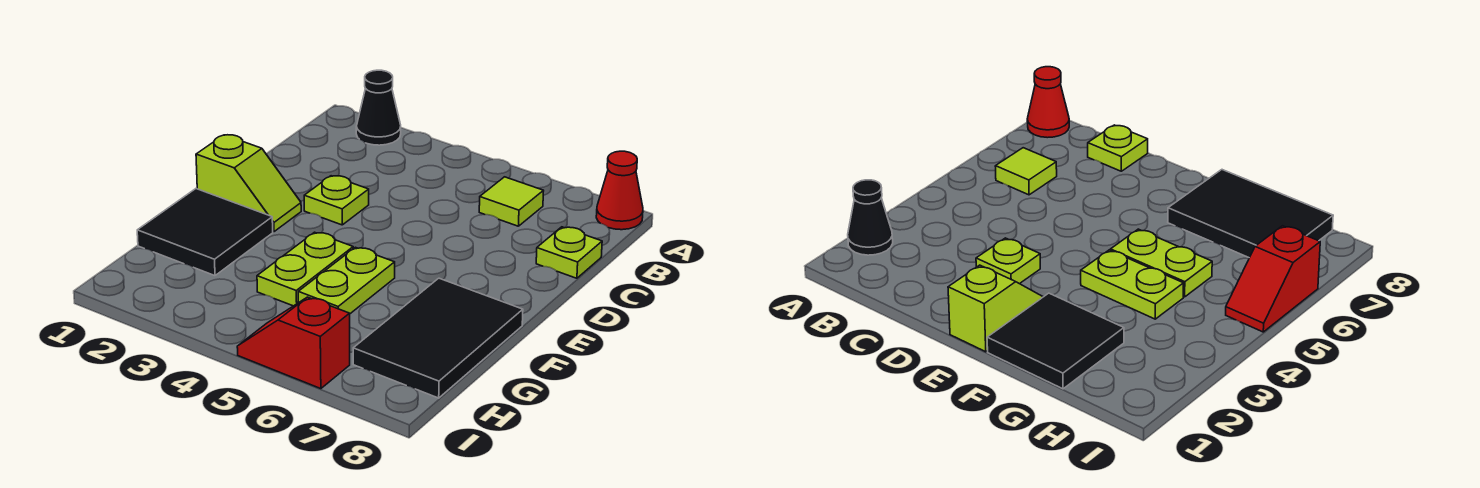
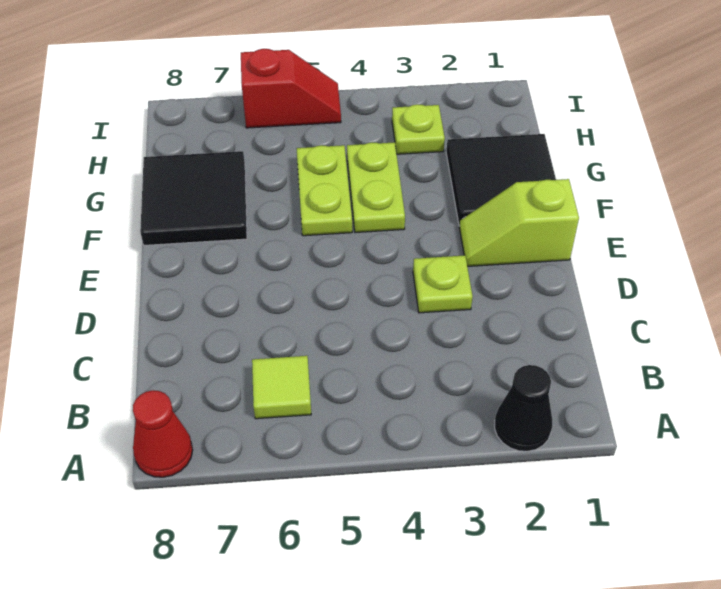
lime plate C8 level 1 -> lime plate H3 level 1
black tile F7:H8 level 1 -> black tile F7:G8 level 1

